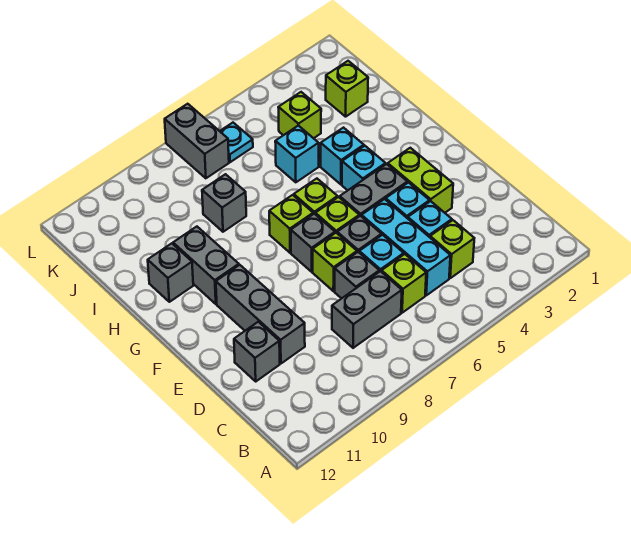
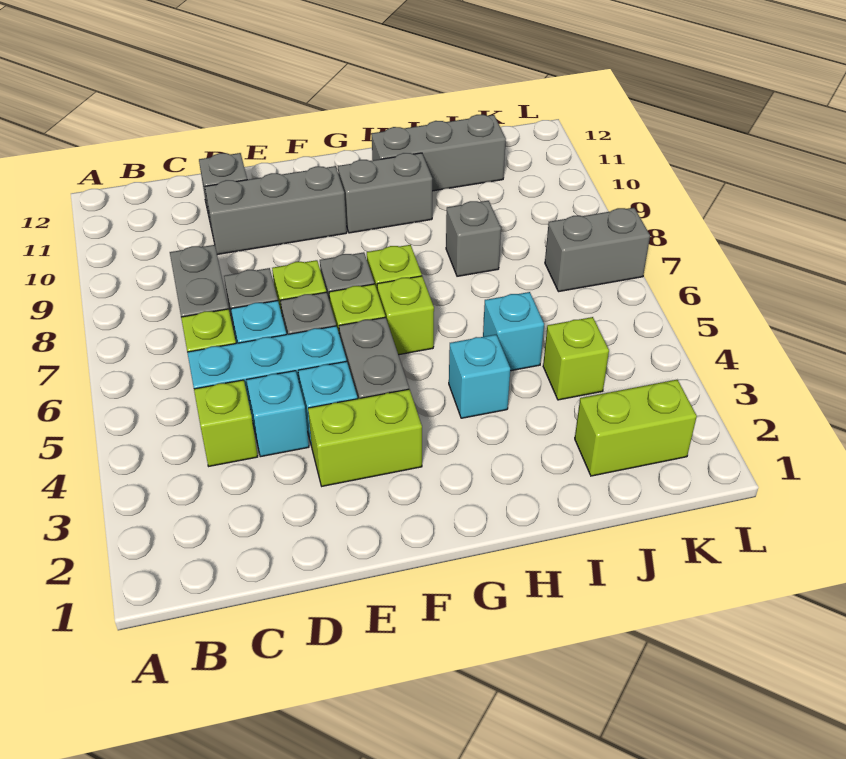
cyan brick G4 level 1 -> none
grey brick H11 level 1 -> grey brick H11:J11 level 1
lime brick J2 level 1 -> lime brick J2:K2 level 1
cyan plate K6 level 1 -> none

